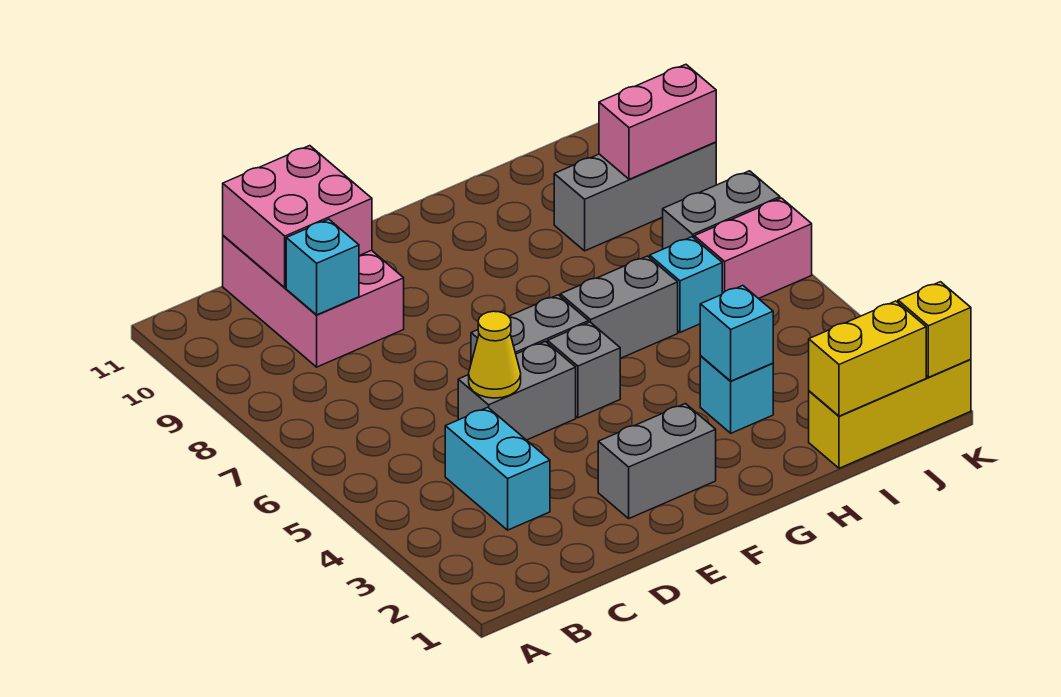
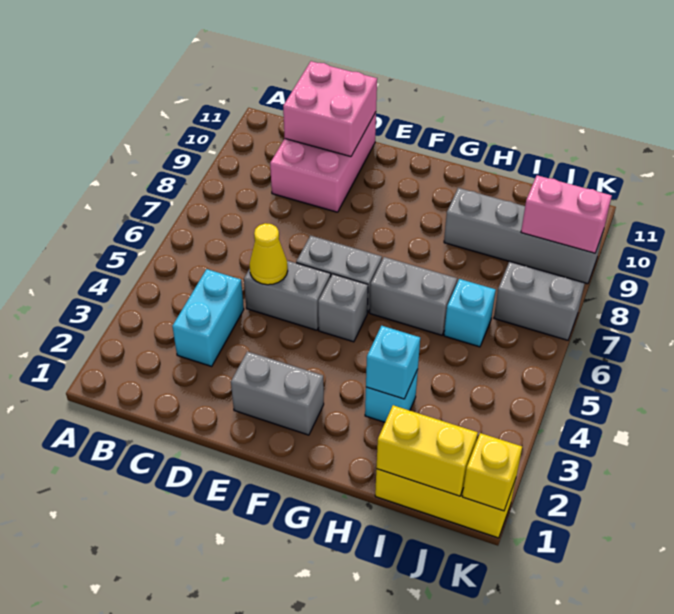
cyan brick C9 level 2 -> none
grey brick I9:K9 level 1 -> grey brick H9:K9 level 1
pink brick J6:K6 level 1 -> none

